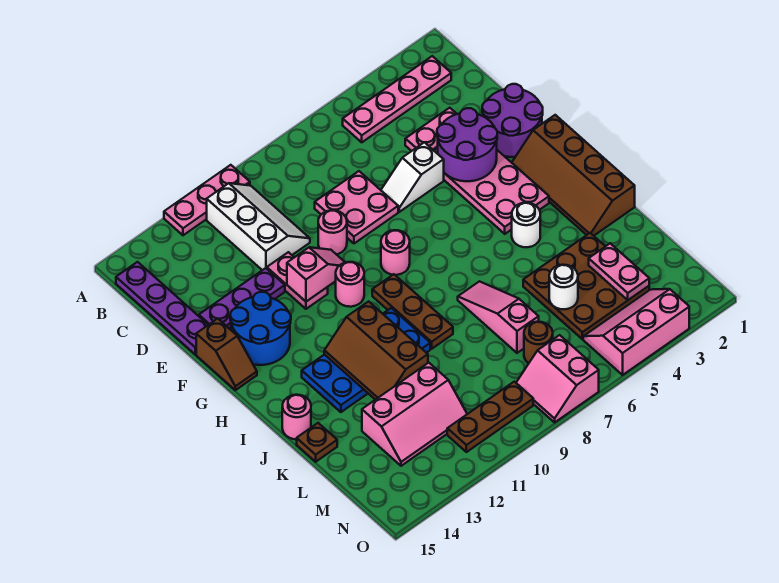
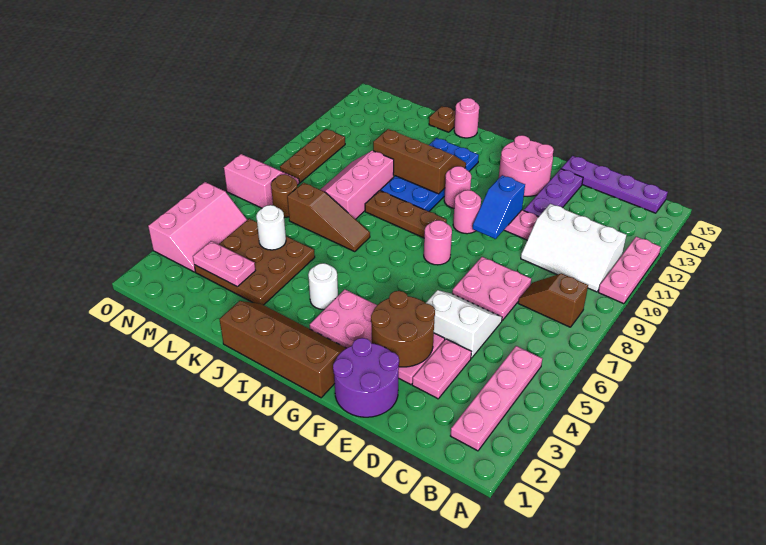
purple round brick E3:F4 level 2 -> brown round brick E3:F4 level 2
white slope E5:E6 level 1 top 5 -> white slope D5:E6 level 1 top 5
pink round brick E9 level 1 -> pink round brick H11 level 1
pink slope F10:F11 level 2 top 11 -> blue slope F10:F11 level 2 top 11
blue round brick F13:G14 level 1 -> pink round brick F13:G14 level 1
brown slope F15:G15 level 1 top F -> brown slope B8:C8 level 1 top B
pink slope J7:L7 level 1 top L -> brown slope J7:L7 level 1 top L
pink slope L11:M13 level 1 top L -> pink slope K8:L10 level 1 top K

